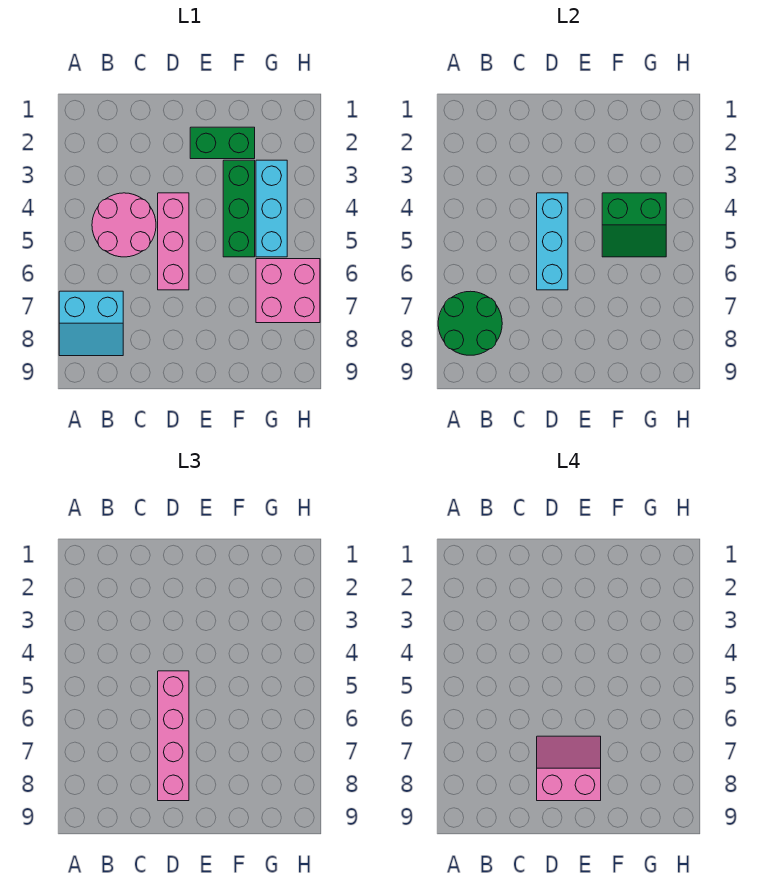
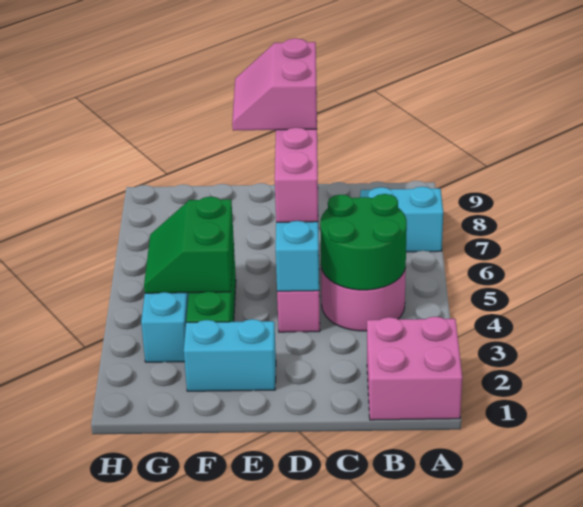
green round brick A7:B8 level 2 -> green round brick B4:C5 level 2
pink slope D7:E8 level 4 top 8 -> pink slope D7:E8 level 4 top D
green brick E2:F2 level 1 -> cyan brick E2:F2 level 1
green slope F4:G5 level 2 top 4 -> green slope F4:G5 level 2 top F
pink brick G6:H7 level 1 -> pink brick A1:B2 level 1

